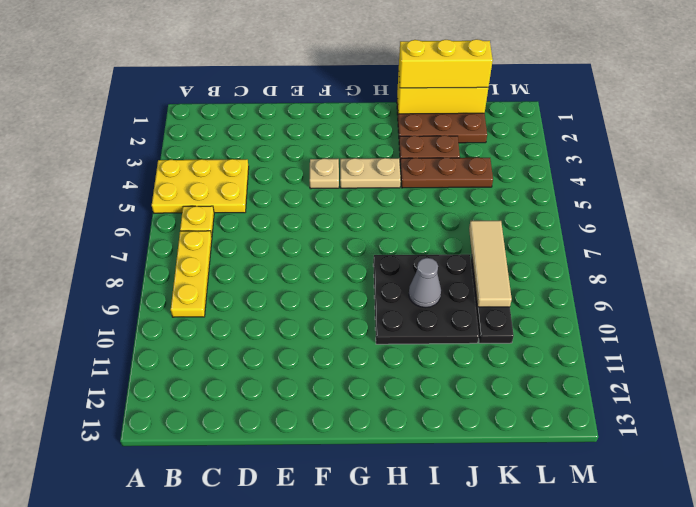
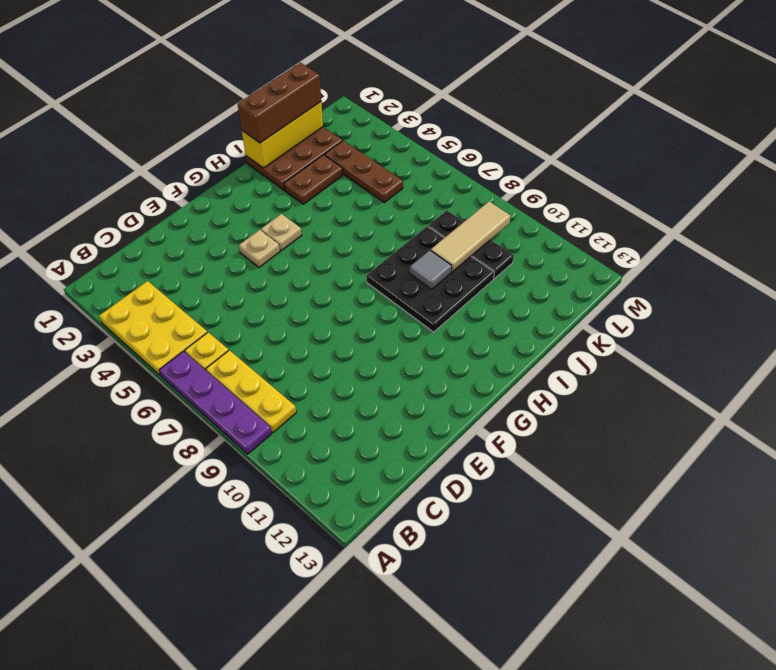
yellow plate A4:C5 level 1 -> yellow plate A3:B5 level 1
none -> purple plate A6:A9 level 1
tan plate G4:H4 level 1 -> tan plate G4 level 1
yellow brick I1:K1 level 3 -> brown brick I1:K1 level 3
brown plate I4:K4 level 1 -> brown plate K3:K5 level 1
grey cone I9 level 2 -> grey tile I9 level 2
tan tile K7:K9 level 2 -> tan tile J9:L9 level 2

